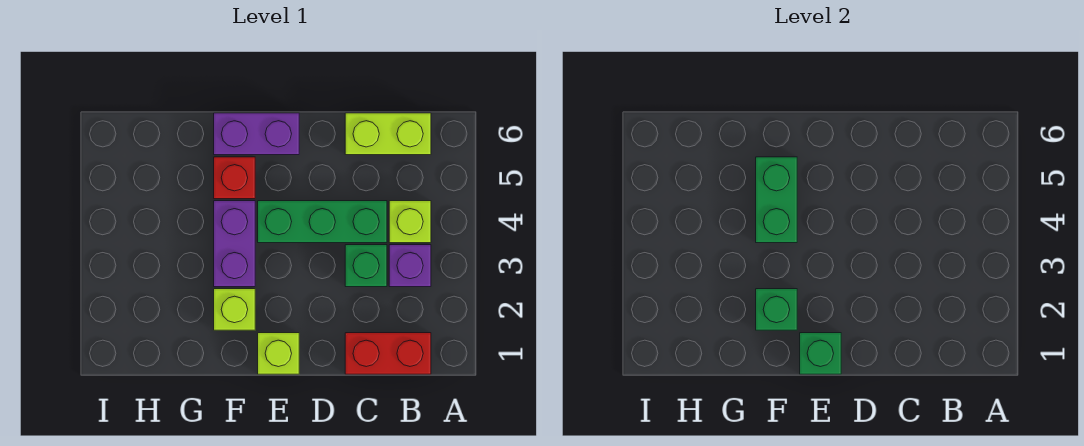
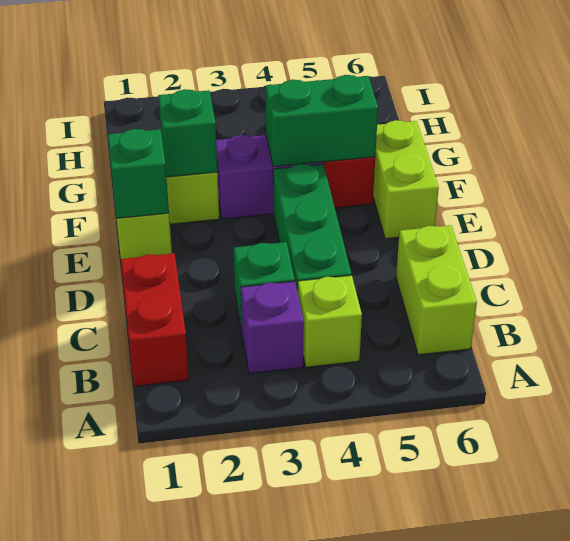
purple brick E6:F6 level 1 -> lime brick E6:F6 level 1

